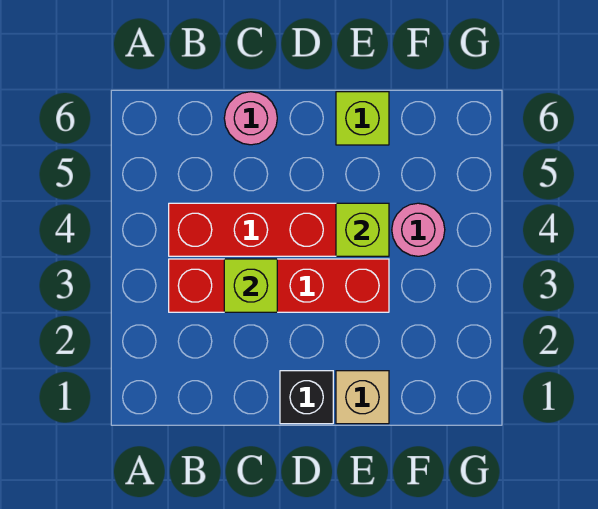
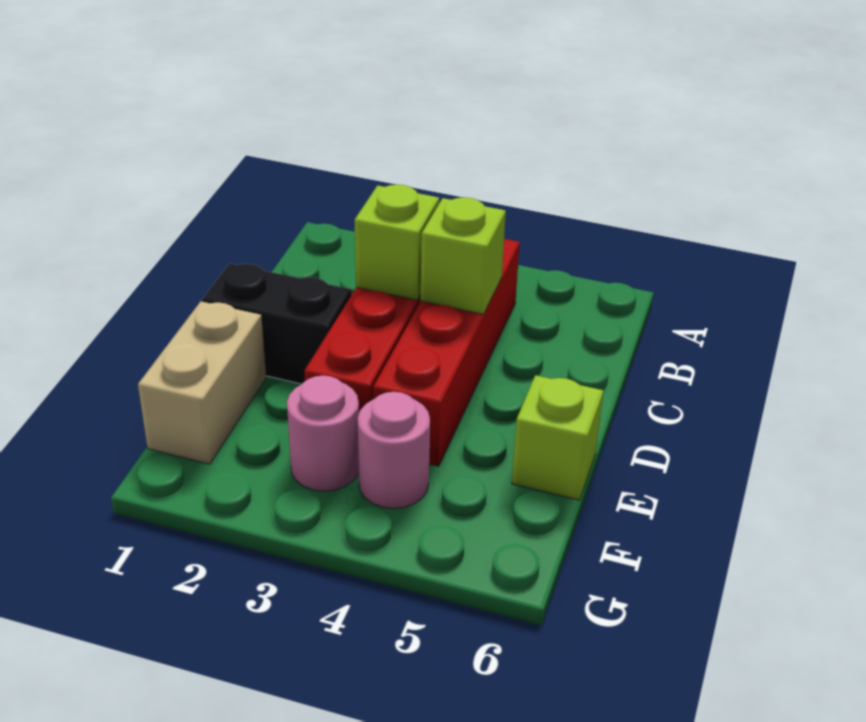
pink round brick C6 level 1 -> pink round brick F3 level 1
black brick D1 level 1 -> black brick D1:D2 level 1
tan brick E1 level 1 -> tan brick E1:F1 level 1
lime brick E4 level 2 -> lime brick C4 level 2

